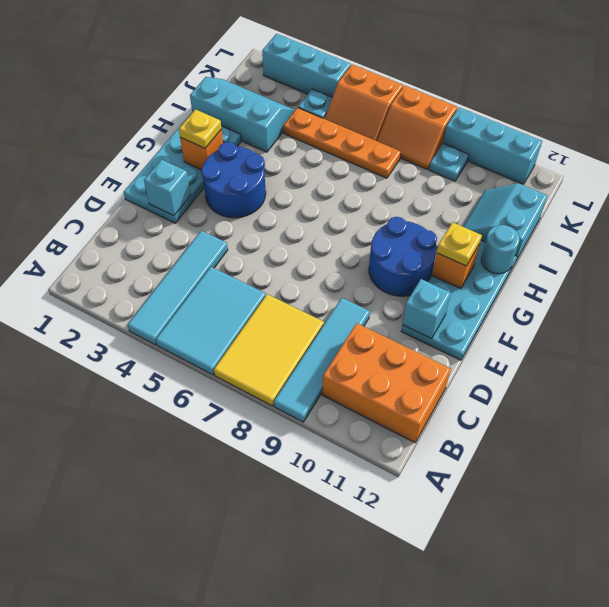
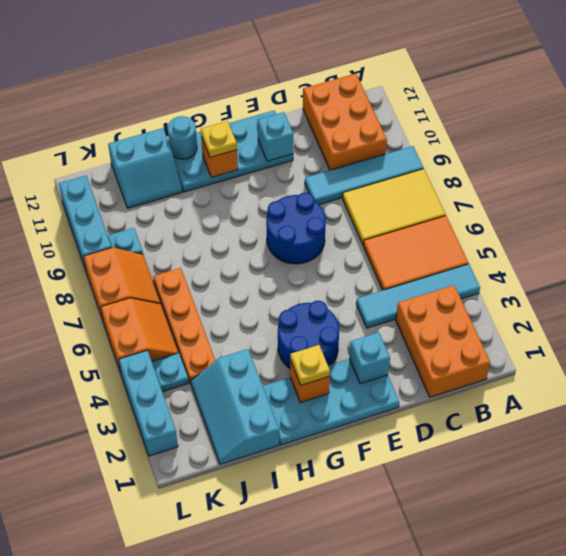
cyan tile A5:C6 level 1 -> orange tile A5:C6 level 1
none -> orange brick B1:C3 level 1
blue round brick F9:G10 level 1 -> blue round brick E7:F8 level 1

